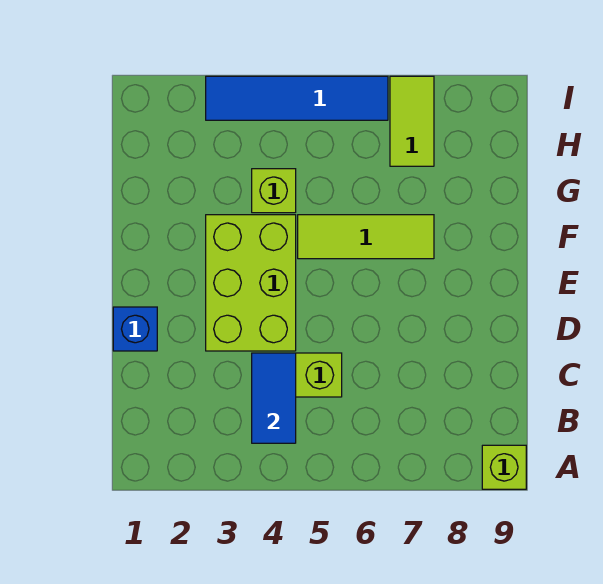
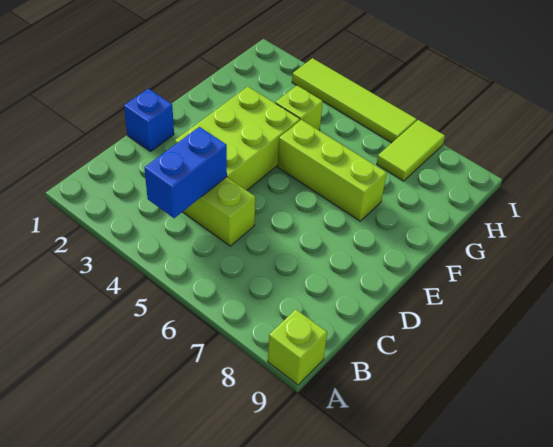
blue tile B4:C4 level 2 -> blue brick B4:C4 level 2
lime tile F5:F7 level 1 -> lime brick F5:F7 level 1
blue tile I3:I6 level 1 -> lime tile I3:I6 level 1

